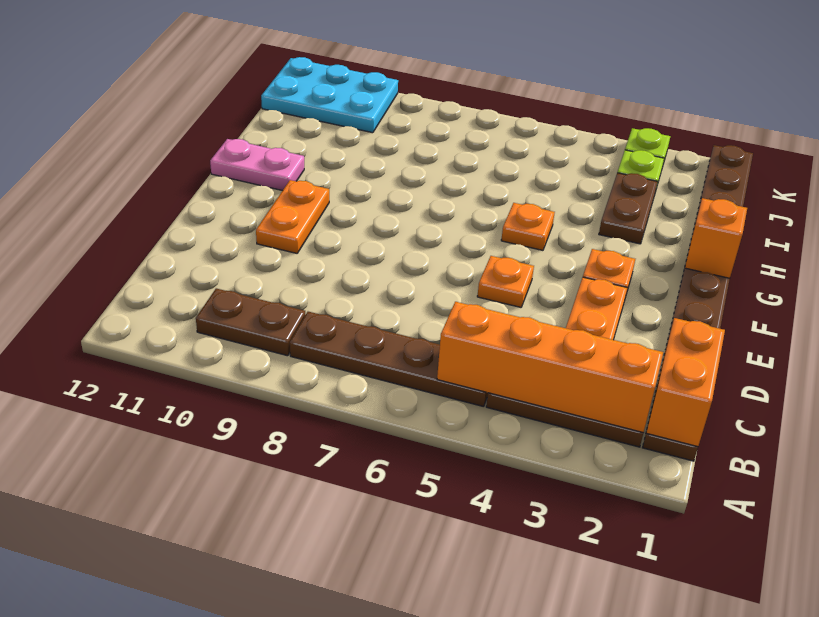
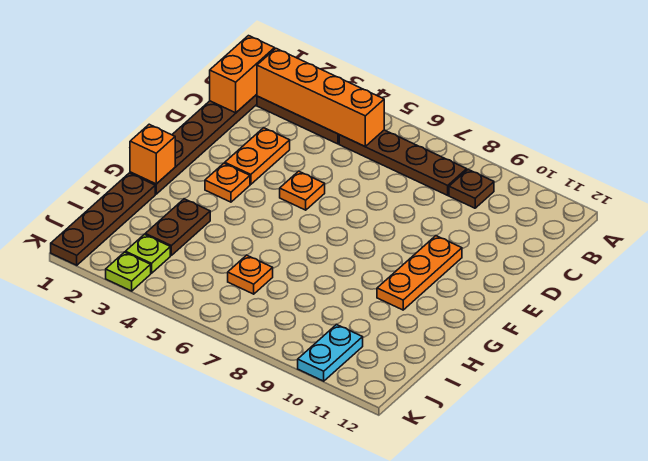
brown plate B9:B10 level 1 -> brown plate B9 level 1
orange plate E10:F10 level 1 -> orange plate E10:G10 level 1
orange plate G5 level 1 -> orange plate I6 level 1
pink plate G11:G12 level 1 -> none
cyan plate J10:K12 level 1 -> cyan plate J10:K10 level 1

